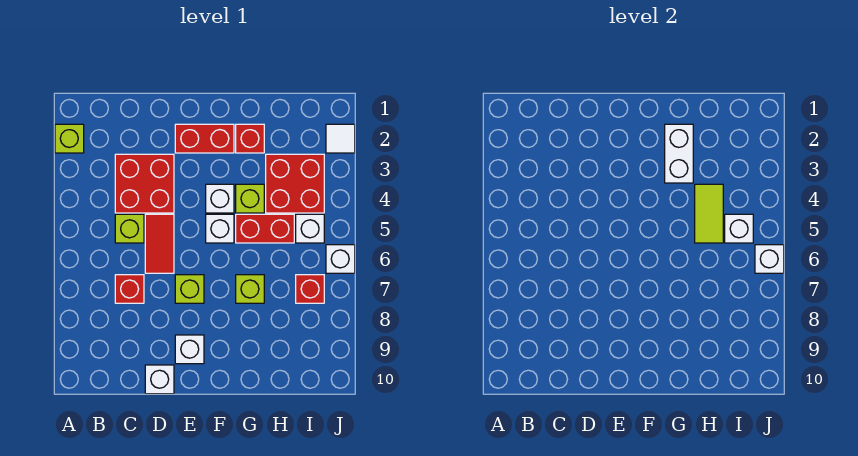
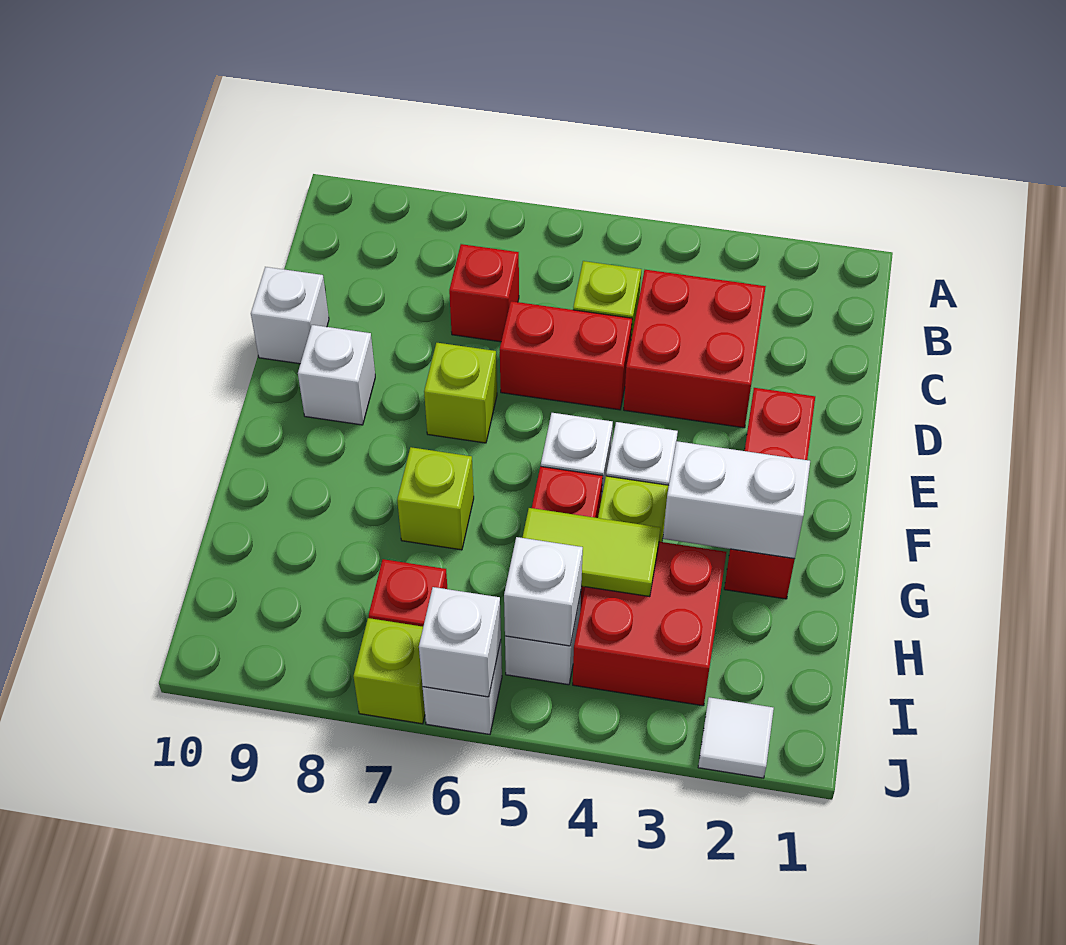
lime brick A2 level 1 -> lime brick J7 level 1
red tile D5:D6 level 1 -> red brick D5:D6 level 1

